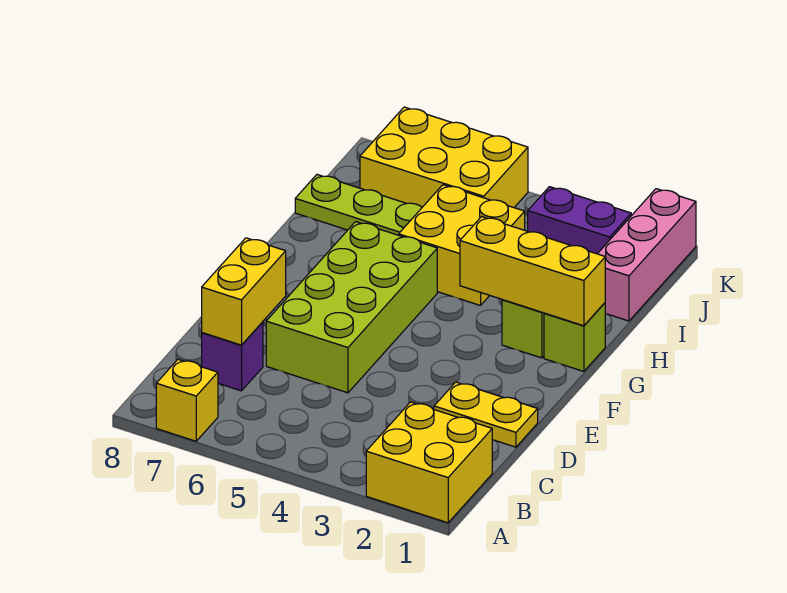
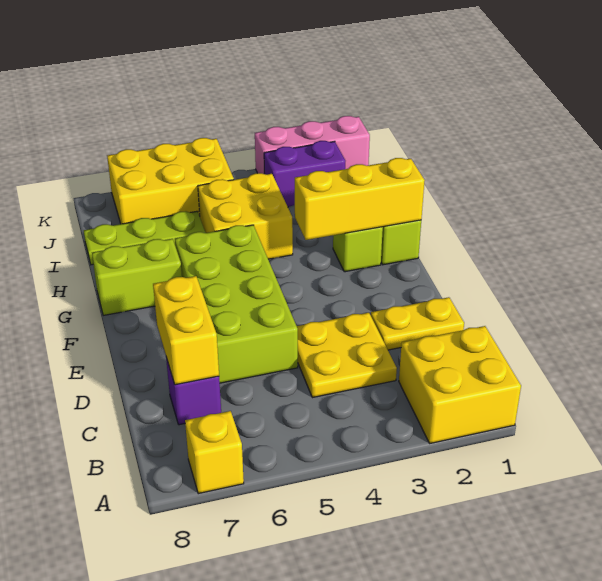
none -> yellow plate C3:D4 level 1
none -> lime brick G7:G8 level 1
pink brick I1:K1 level 1 -> pink brick K1:K3 level 1

